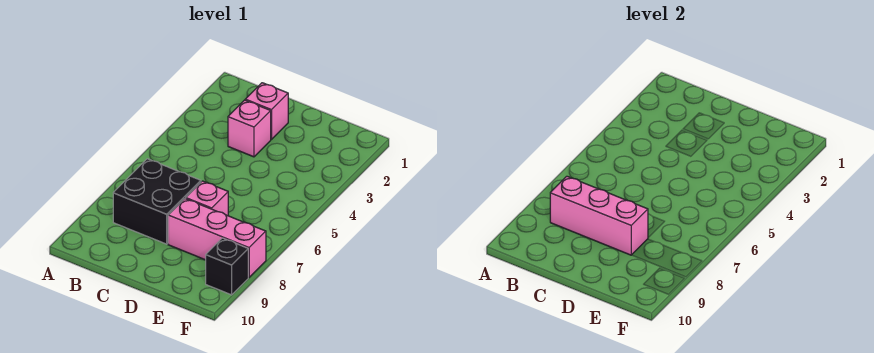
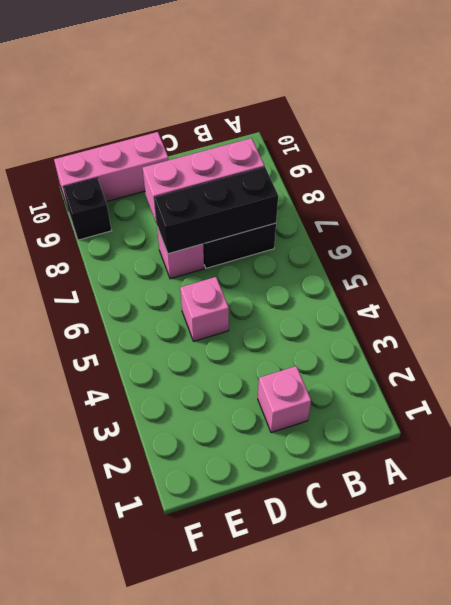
none -> black brick B7:D7 level 2
pink brick C3 level 1 -> pink brick D5 level 1
pink brick D8:F8 level 1 -> pink brick D10:F10 level 1

